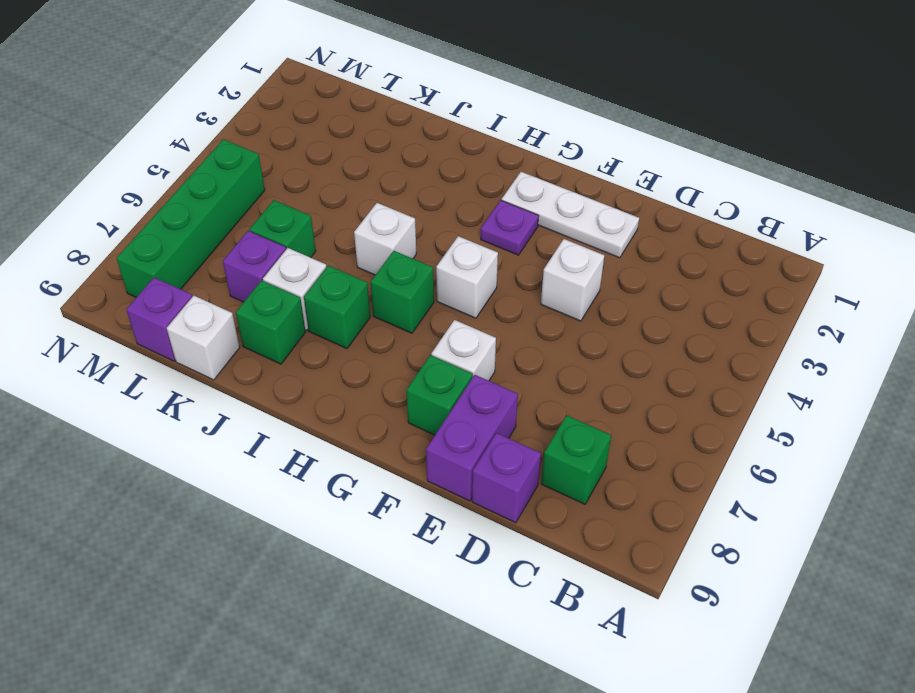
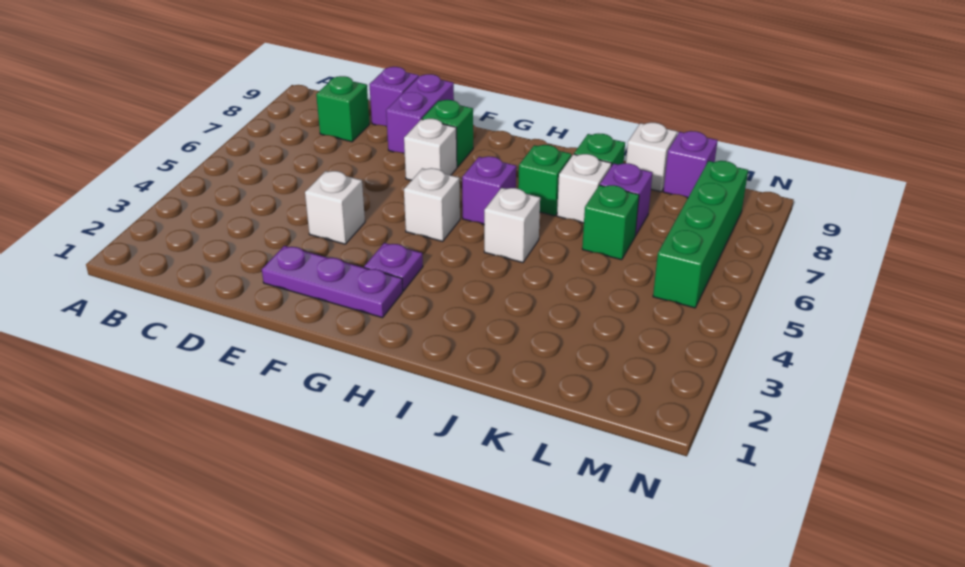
white plate E2:G2 level 1 -> purple plate E2:G2 level 1
green brick H6 level 1 -> purple brick H6 level 1

